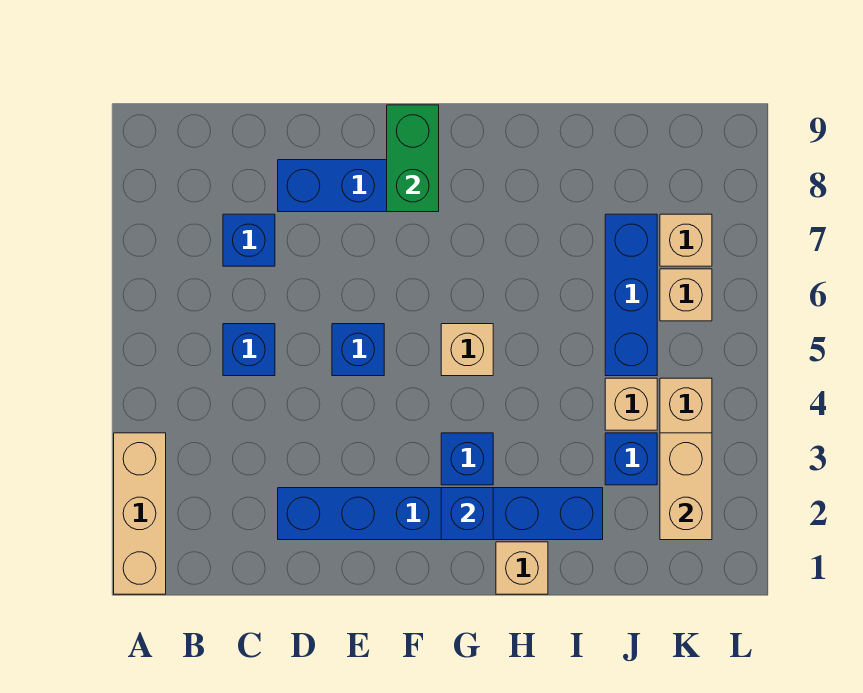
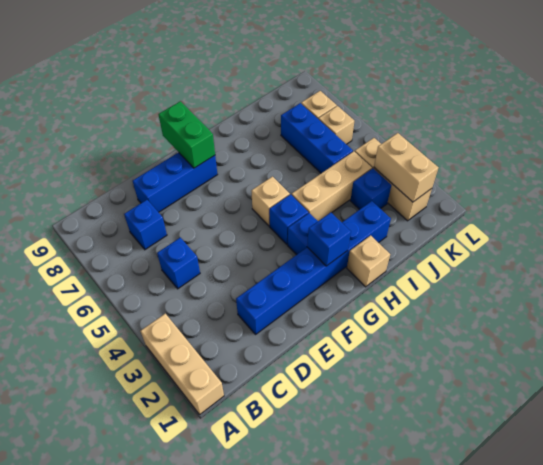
blue brick E5 level 1 -> blue brick G4 level 1
tan brick J4 level 1 -> tan brick H4:J4 level 1

